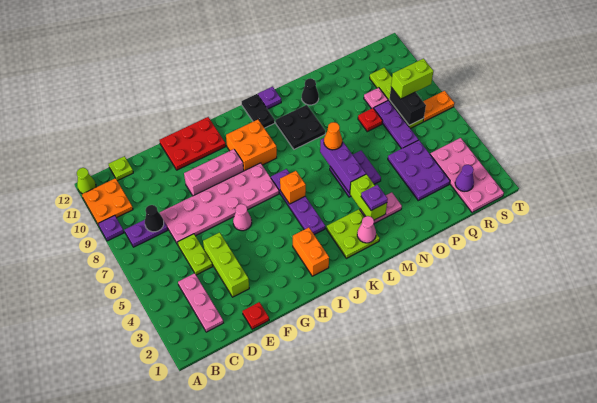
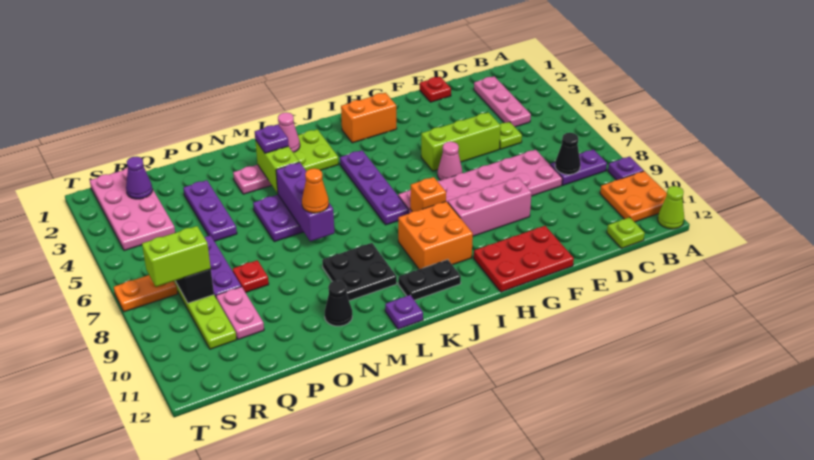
lime plate D5:D6 level 1 -> lime plate D5 level 1
lime brick E3:E5 level 1 -> lime brick E5:G5 level 1
orange brick I2:I3 level 1 -> orange brick H2:I2 level 1
orange brick J6 level 2 -> orange brick I8 level 2
black plate K11:K12 level 1 -> black plate J11:K11 level 1
purple plate P3:Q5 level 1 -> purple plate P3:P5 level 1
pink plate Q9 level 1 -> pink plate Q9:Q10 level 1

